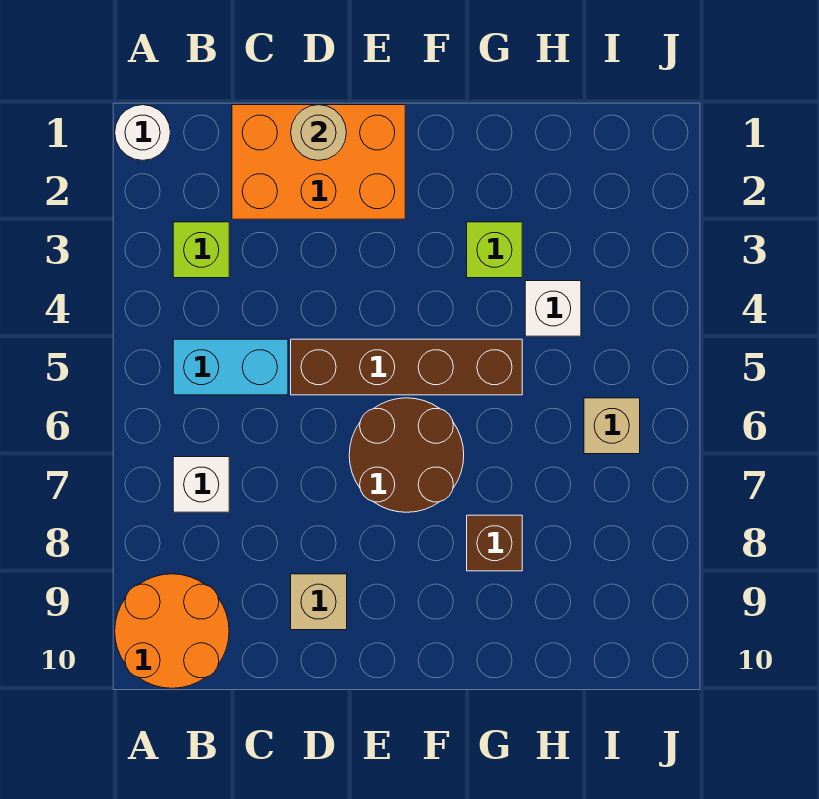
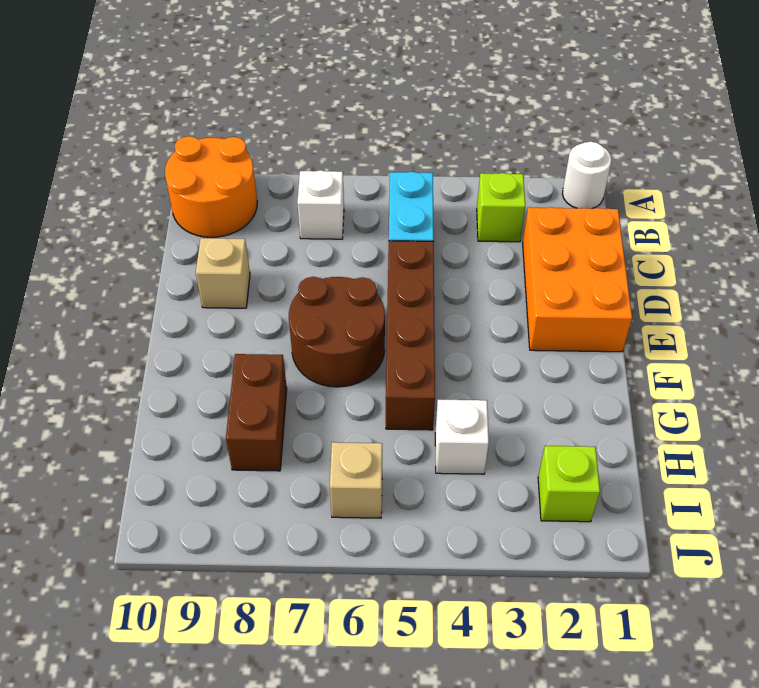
tan round brick D1 level 2 -> none
lime brick G3 level 1 -> lime brick I2 level 1
brown brick G8 level 1 -> brown brick G8:H8 level 1

